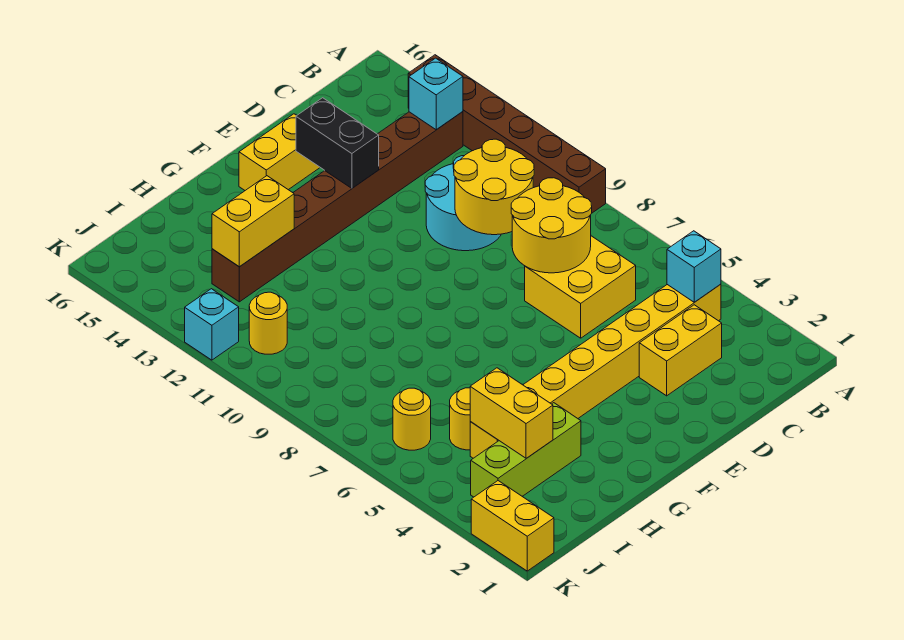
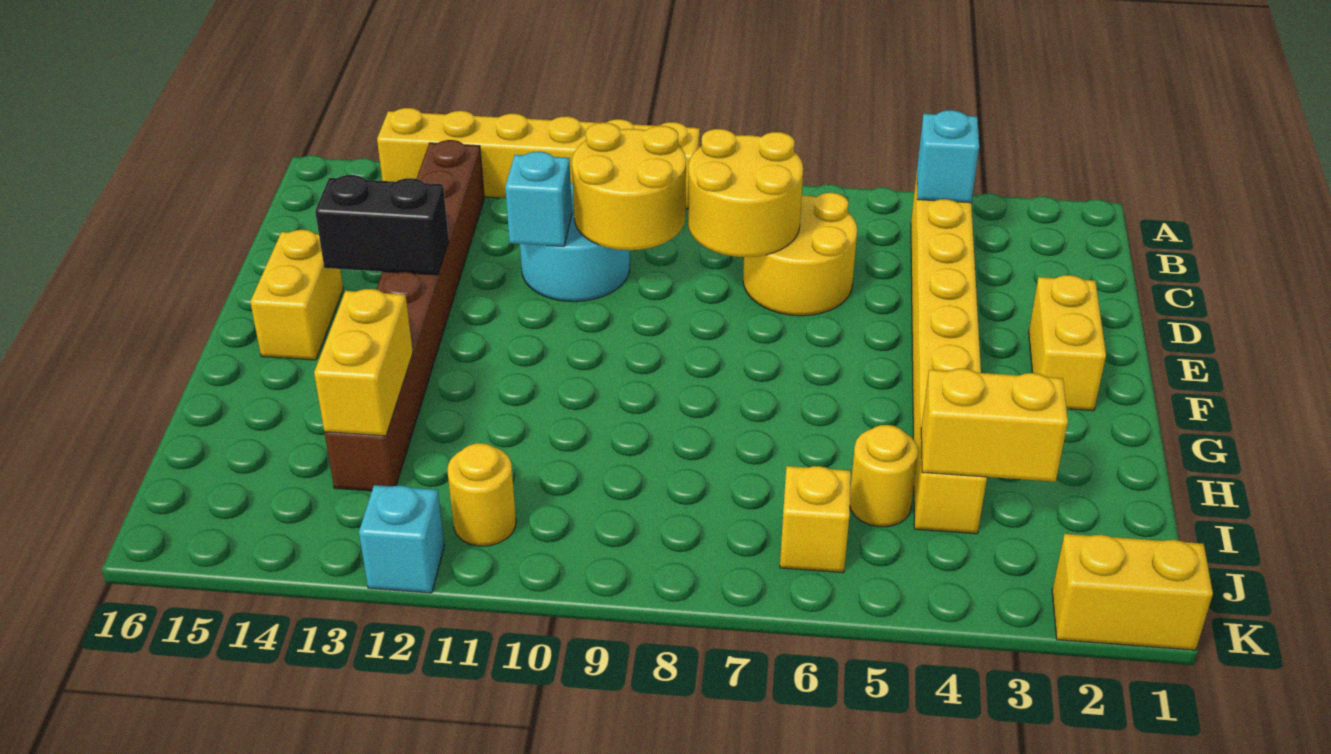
brown brick A9:A14 level 1 -> yellow brick A9:A14 level 1
cyan brick B13 level 2 -> cyan brick D11 level 2
yellow brick C3:D3 level 1 -> yellow brick E2:F2 level 1
yellow brick C6:D7 level 1 -> yellow round brick C6:D7 level 1
lime brick H3:J3 level 1 -> none
yellow round brick J6 level 1 -> yellow brick J6 level 1

